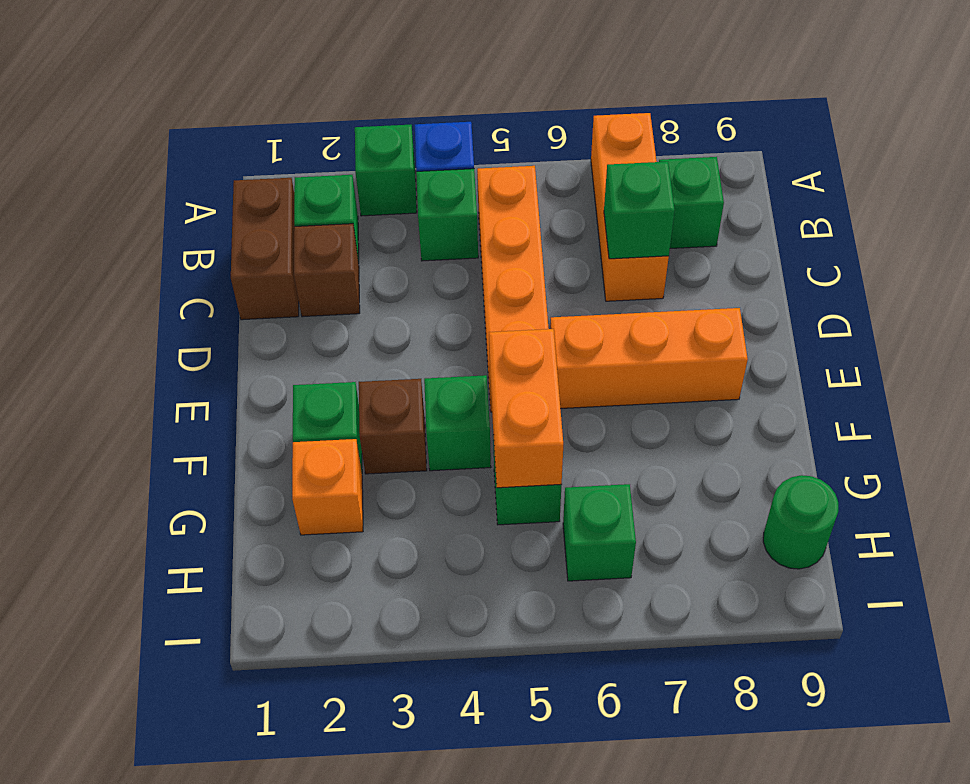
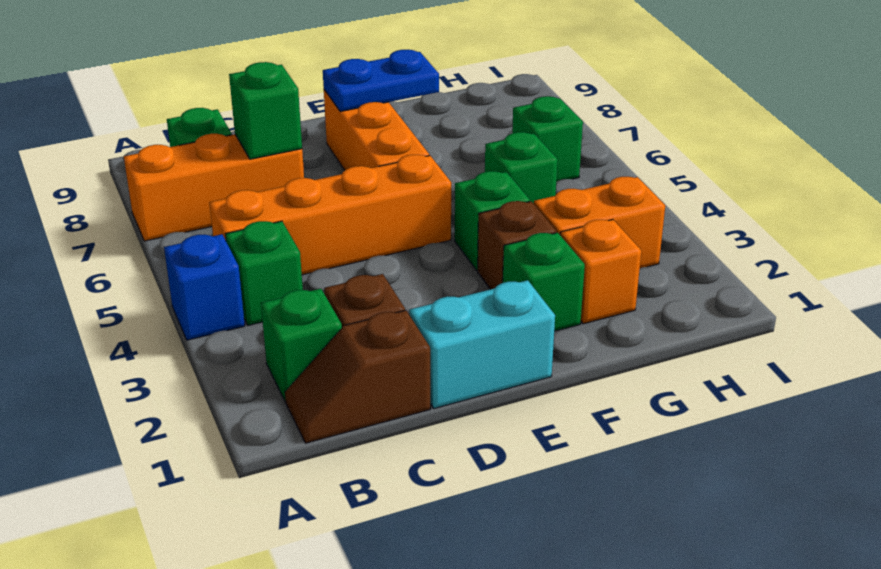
green brick A3 level 1 -> none
brown brick B1:C1 level 1 -> brown slope B1:C1 level 1 top C
none -> cyan brick D1:E1 level 1
none -> blue plate E8:F8 level 2
orange brick F5:G5 level 2 -> orange brick G3:H3 level 1
green round brick H9 level 1 -> none

